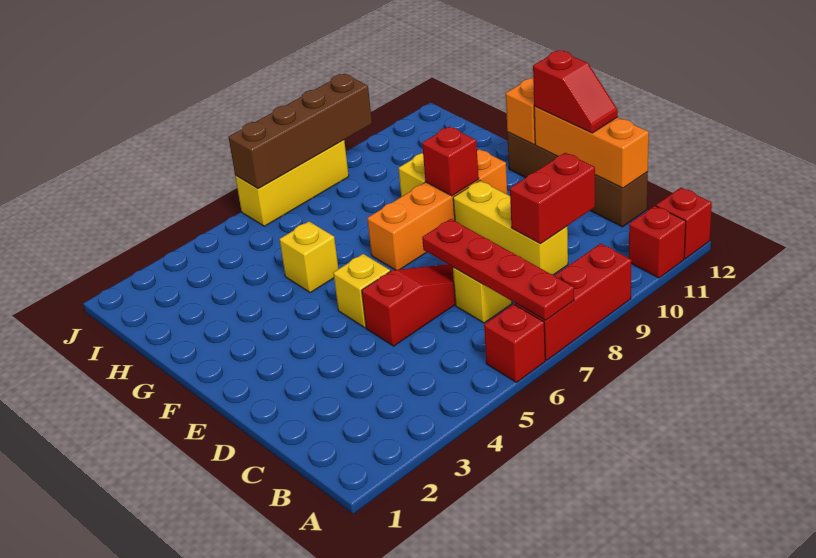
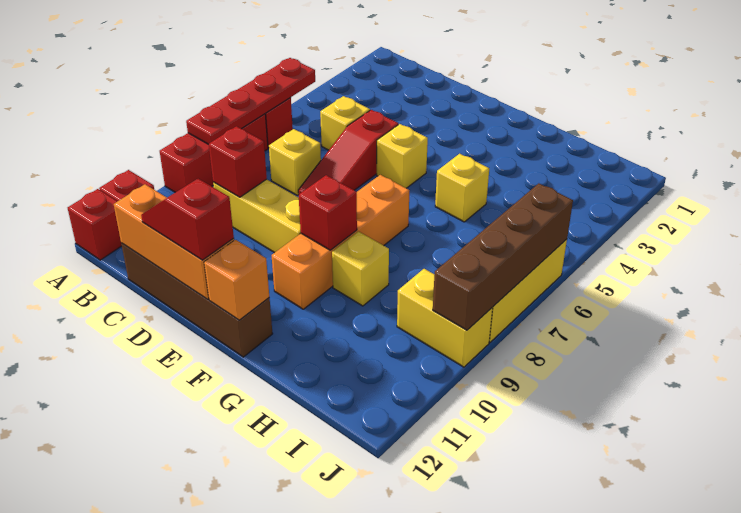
red plate A7:D7 level 2 -> red plate A5:A8 level 2
none -> yellow brick C5 level 1
red brick C9:C10 level 2 -> red brick C9 level 2
none -> yellow brick I9:J9 level 1

